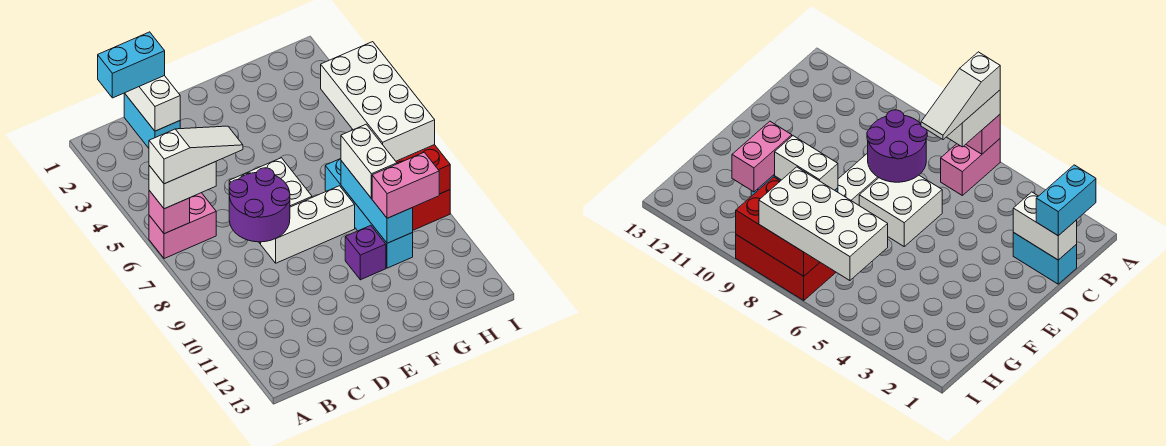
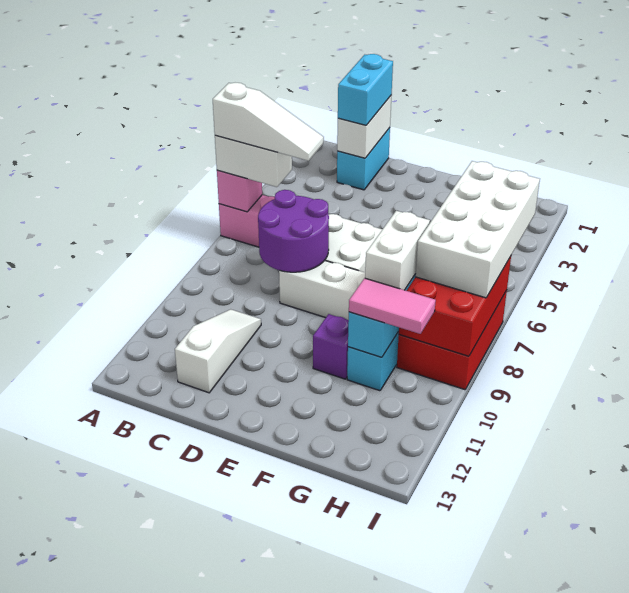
cyan brick B1:C1 level 3 -> cyan brick C1:C2 level 3
none -> white slope C10:C12 level 1 top 12
pink brick G10:H10 level 3 -> pink tile G10:H10 level 3

